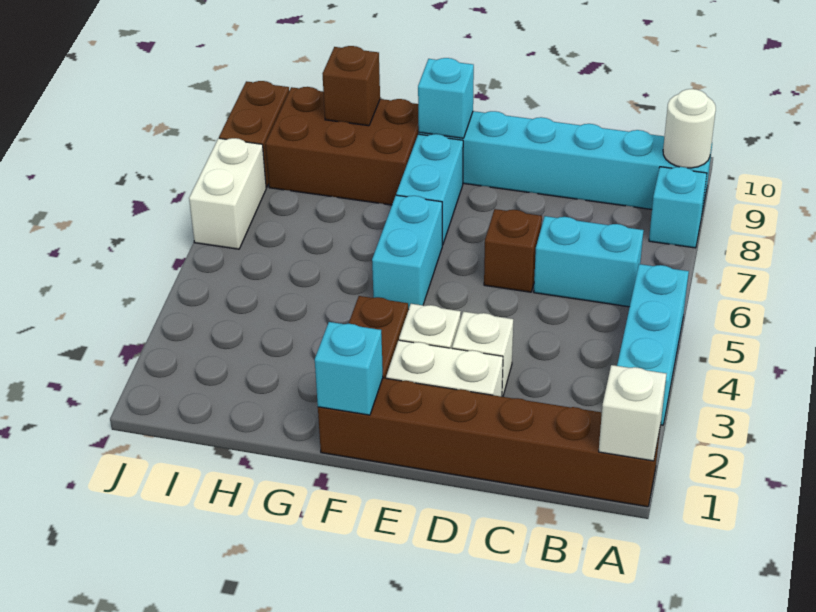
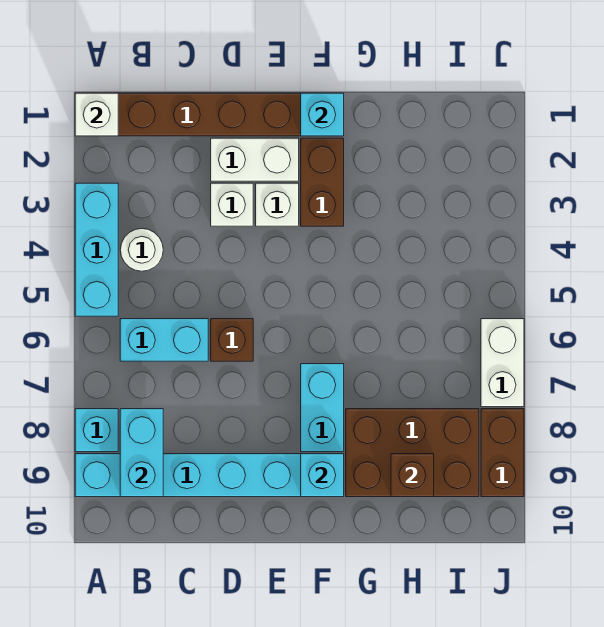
white round brick A9 level 2 -> white round brick B4 level 1
cyan brick F5:F6 level 1 -> cyan brick B8:B9 level 2

